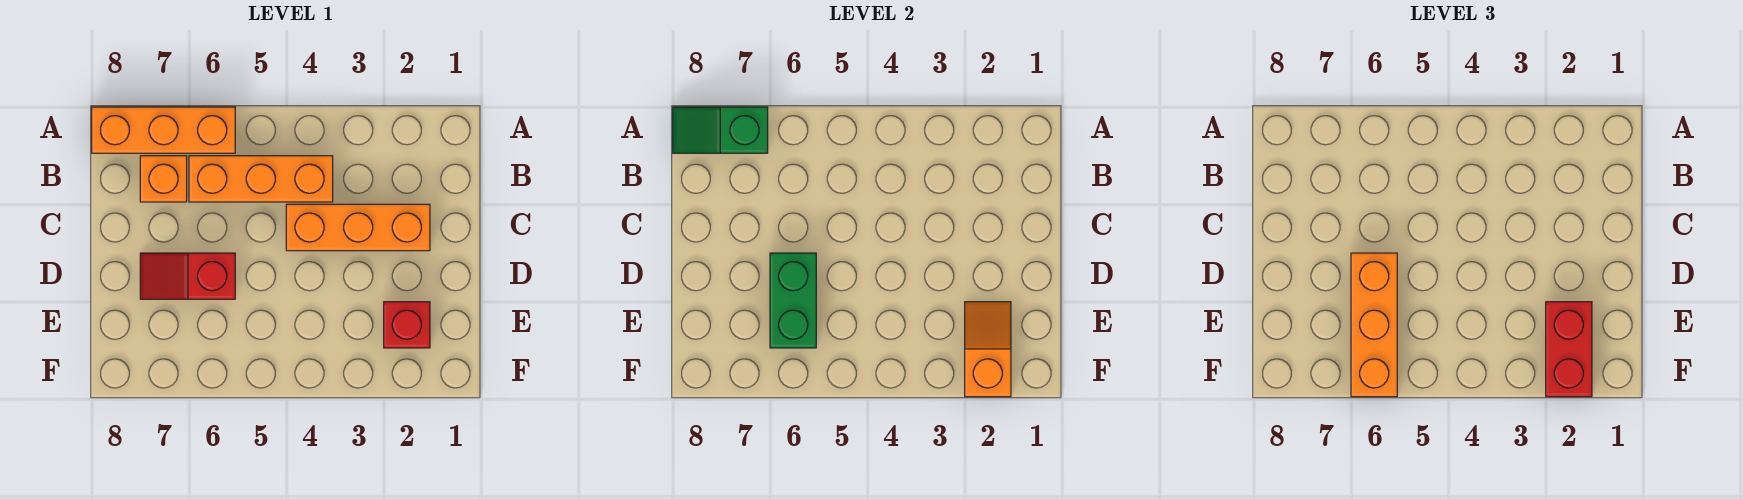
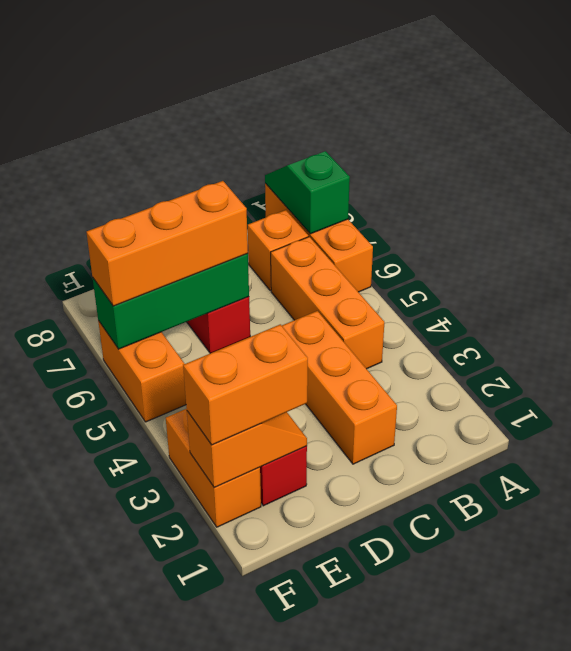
green brick D6:E6 level 2 -> green brick D6:F6 level 2
red brick E2:F2 level 3 -> orange brick E2:F2 level 3
none -> orange brick F2:F3 level 1
none -> orange brick F5:F6 level 1

